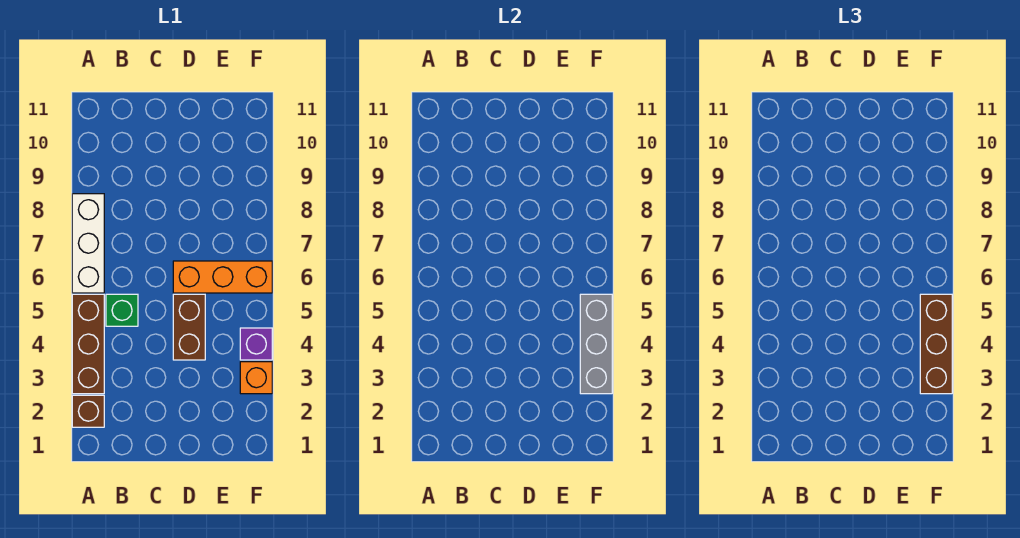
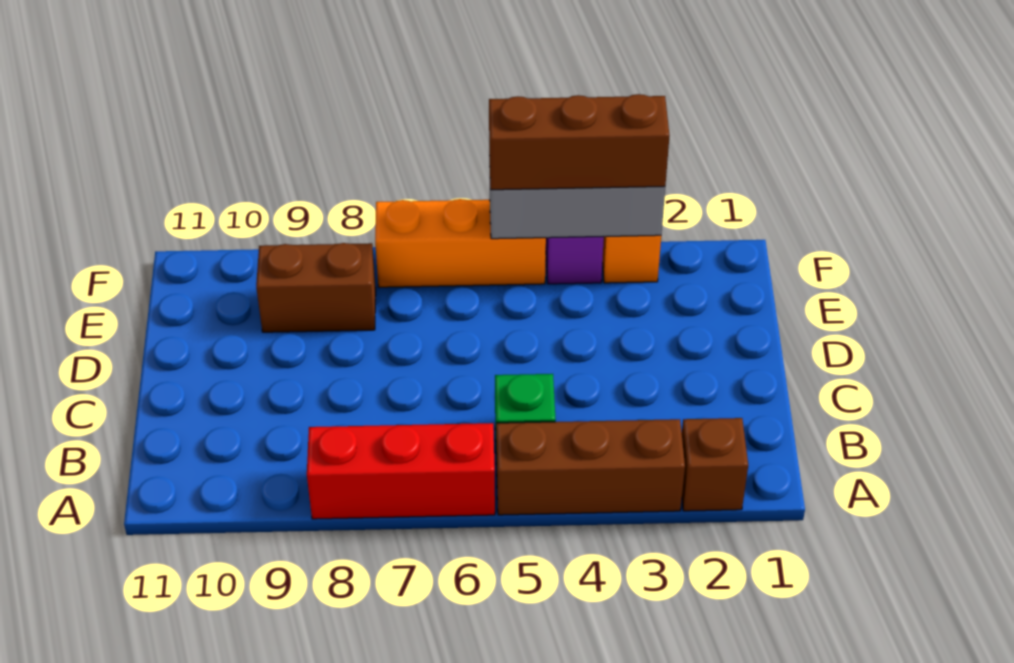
white brick A6:A8 level 1 -> red brick A6:A8 level 1
brown brick D4:D5 level 1 -> brown brick E8:E9 level 1
orange brick D6:F6 level 1 -> orange brick F5:F7 level 1

